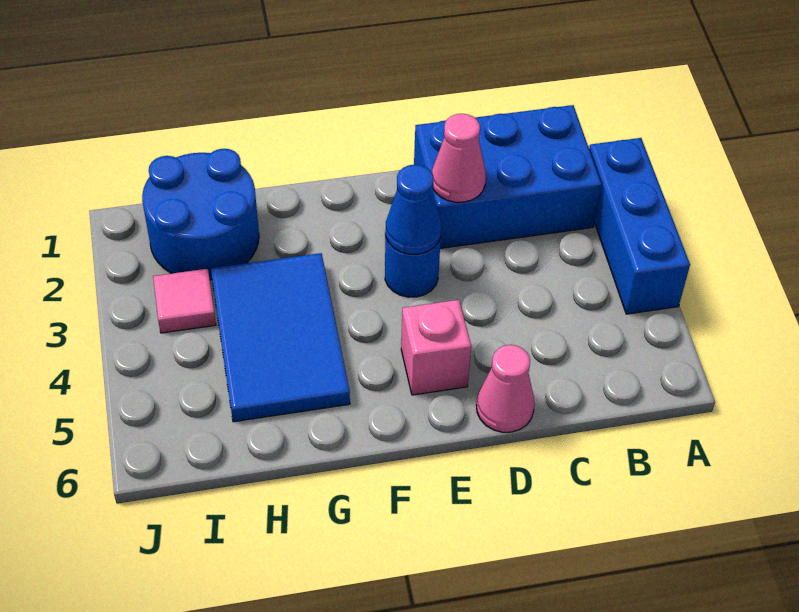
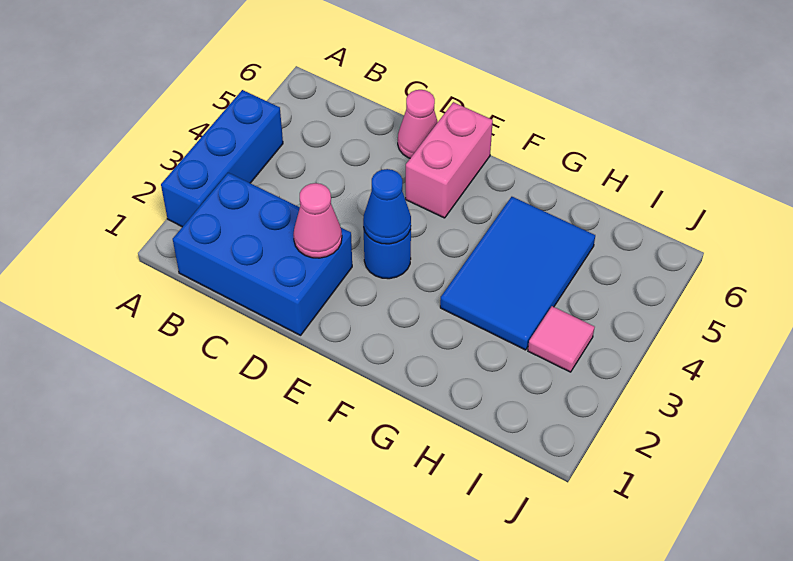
pink brick E5 level 1 -> pink brick E5:E6 level 1
blue round brick H1:I2 level 1 -> none

